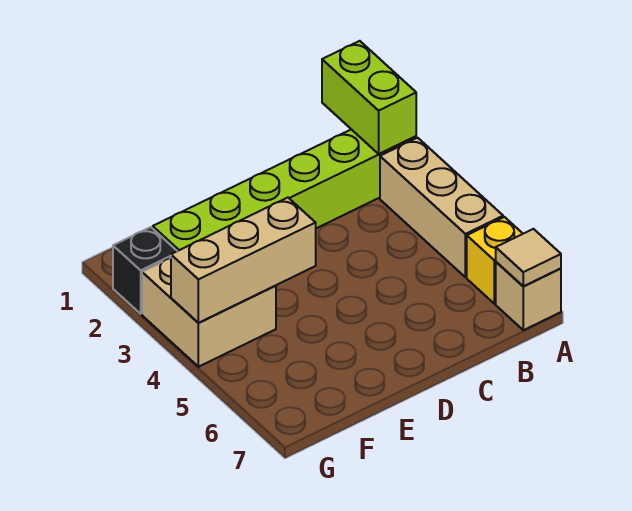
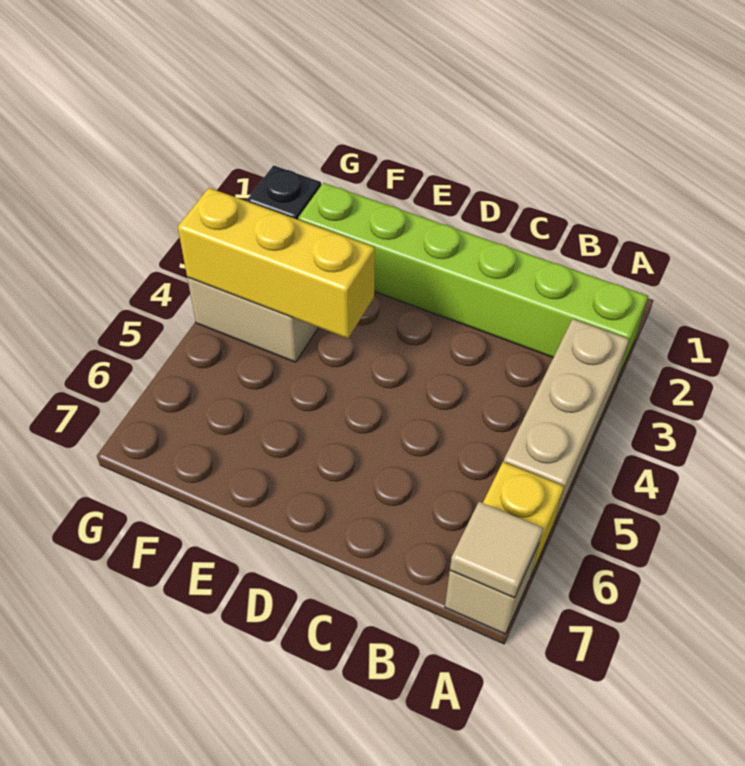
lime brick A1:A2 level 2 -> none
tan brick E4:G4 level 2 -> yellow brick E4:G4 level 2

